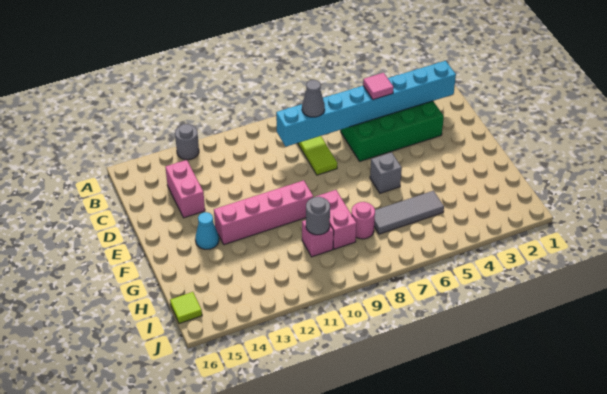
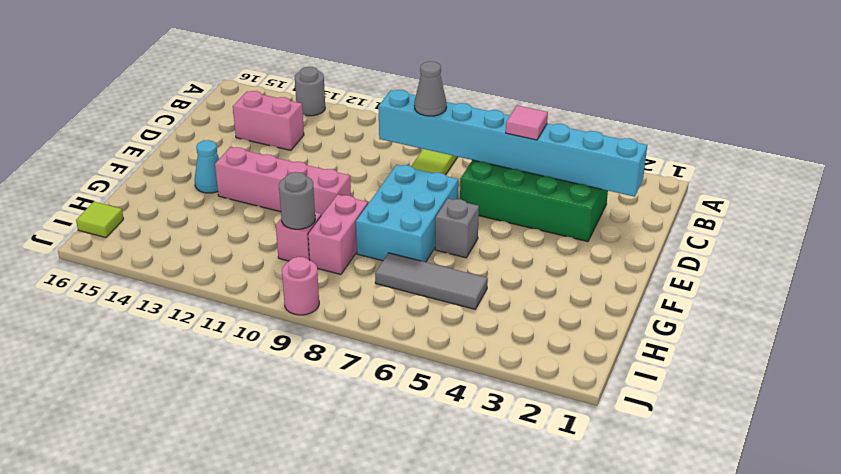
pink brick C14:D14 level 1 -> pink brick C13:C14 level 1
none -> cyan brick E7:G8 level 1
pink round brick H8 level 1 -> pink round brick J9 level 1

